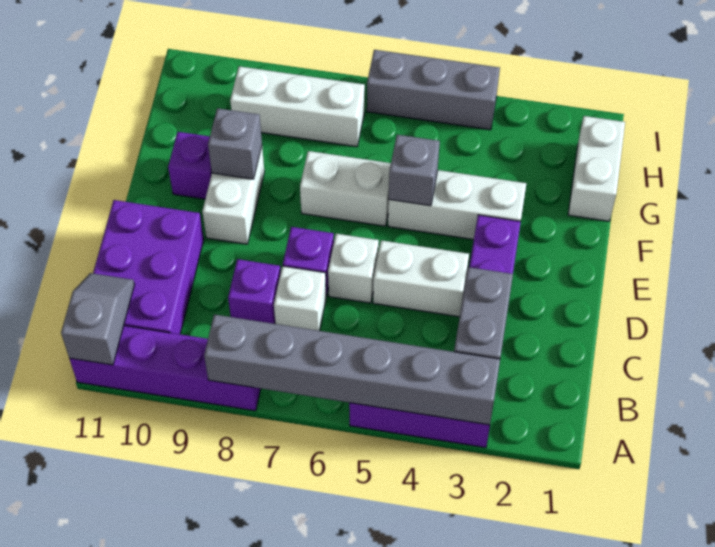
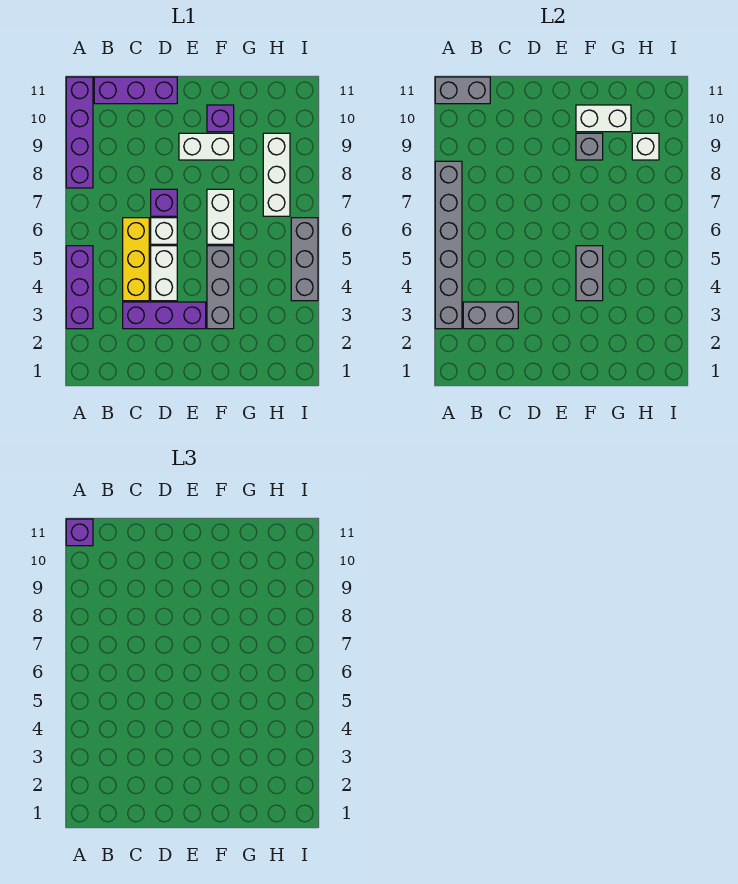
grey slope A11:B11 level 2 top A -> grey brick A11:B11 level 2
purple brick B10:D11 level 1 -> purple brick B11:D11 level 1
none -> yellow brick C4:C6 level 1
white brick C7 level 1 -> white brick H9 level 2
purple brick C8 level 1 -> purple brick A11 level 3
white brick F3:F5 level 1 -> grey brick F3:F5 level 1
grey brick F5 level 2 -> grey brick F4:F5 level 2
white brick G1:H1 level 1 -> white brick F10:G10 level 2

